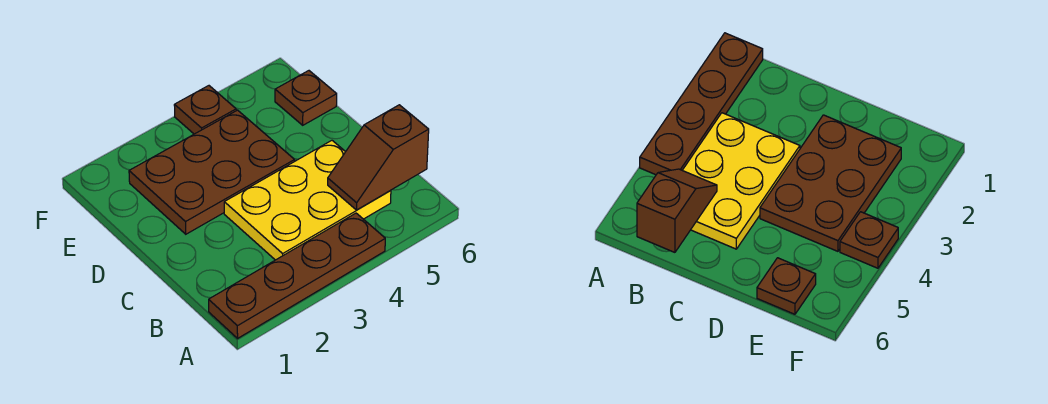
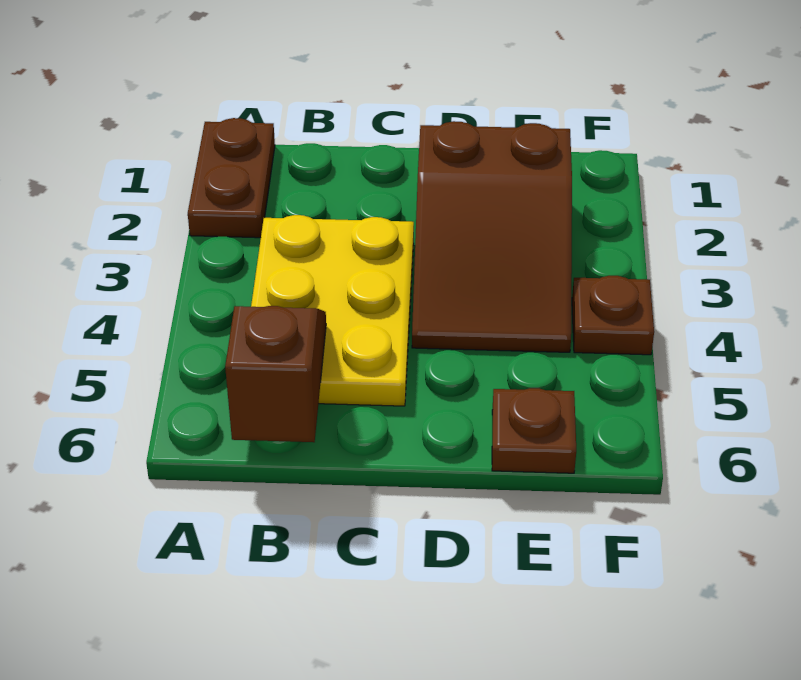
brown plate A1:A4 level 1 -> brown plate A1:A2 level 1
brown plate D2:E4 level 1 -> brown slope D2:E4 level 1 top 2

